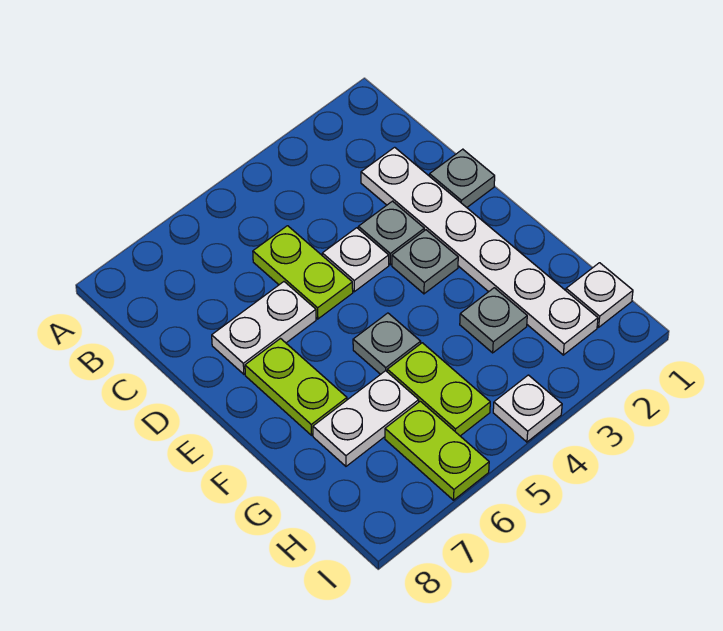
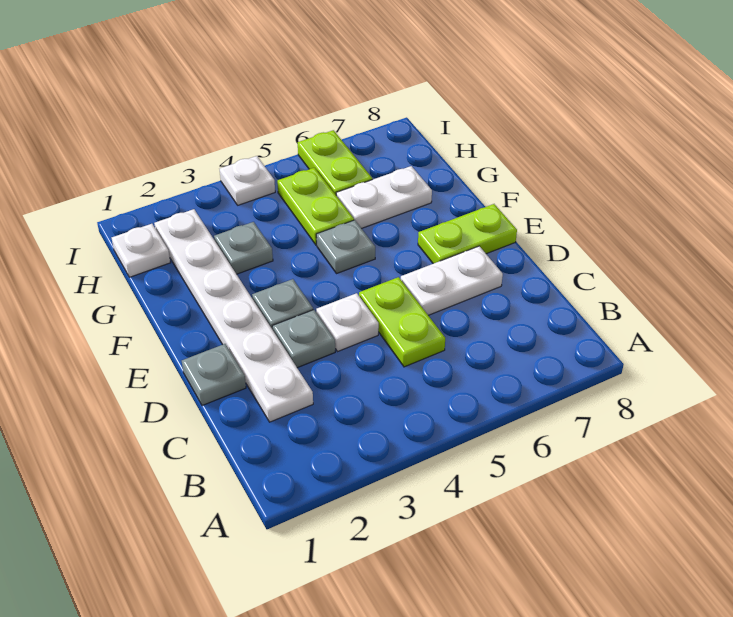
lime plate E7:F7 level 1 -> lime plate E7:E8 level 1

